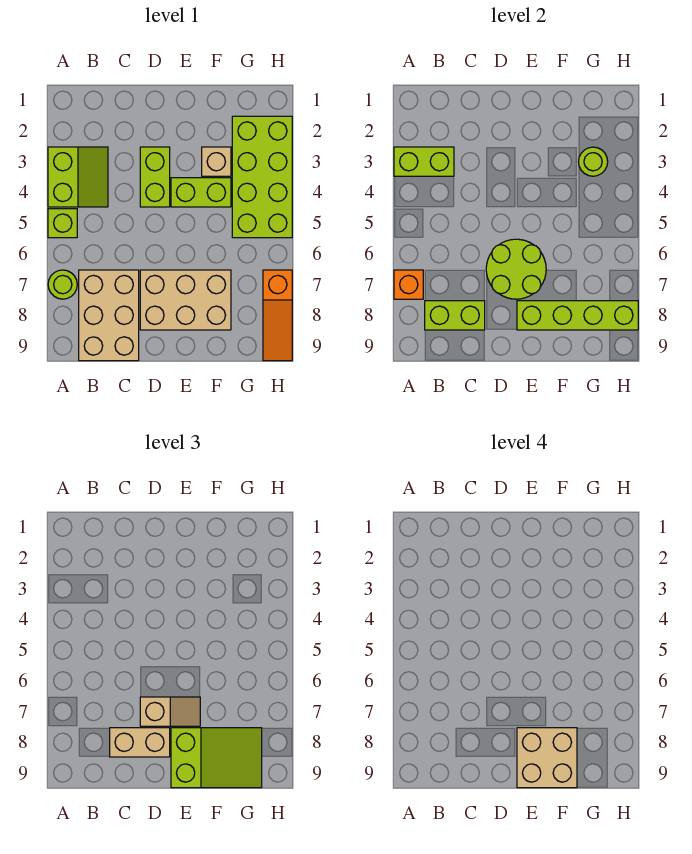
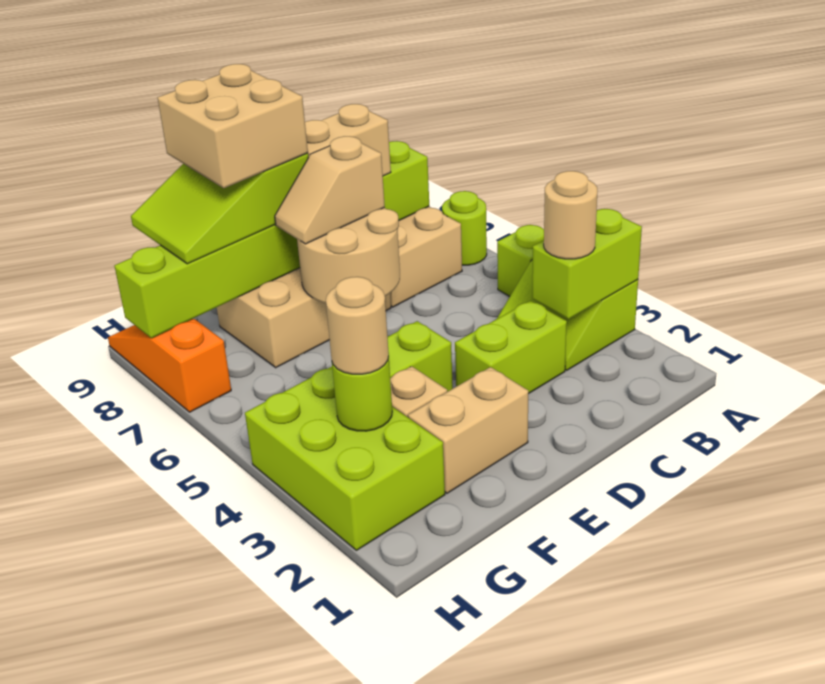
orange brick A7 level 2 -> none
none -> tan round brick B3 level 3
lime brick D3:D4 level 1 -> lime brick C3:D3 level 1
lime round brick D6:E7 level 2 -> tan round brick D6:E7 level 2
none -> tan brick E2:F2 level 1
lime brick G2:H5 level 1 -> lime brick G2:H4 level 1
none -> tan round brick G3 level 3

